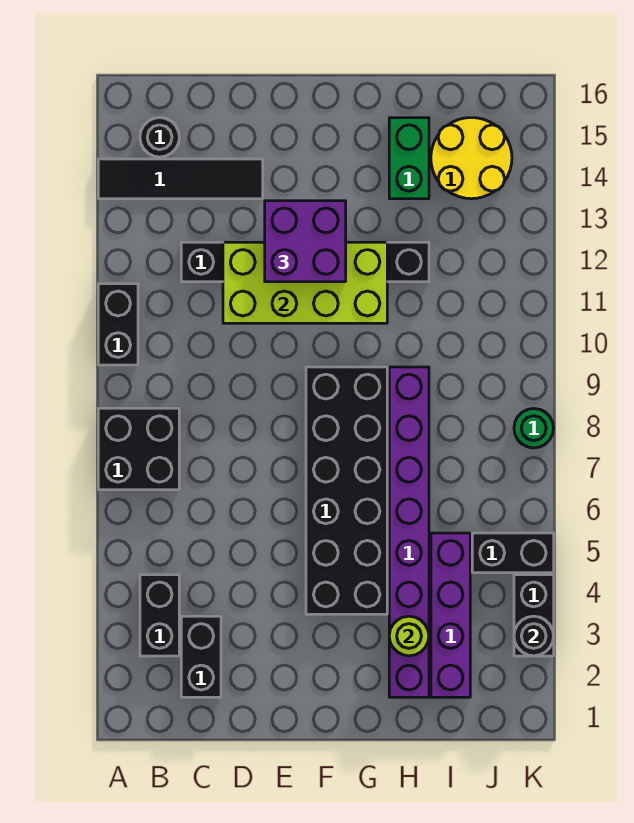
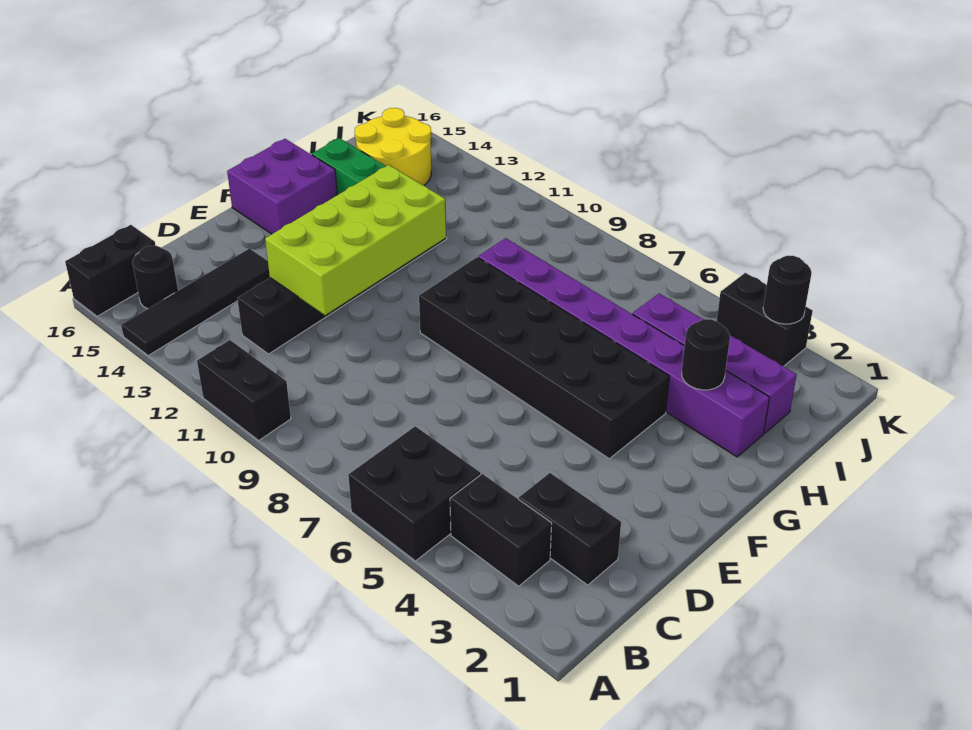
black brick A7:B8 level 1 -> black brick A5:B6 level 1
purple brick E12:F13 level 3 -> purple brick F15:G16 level 1
lime round brick H3 level 2 -> black round brick H3 level 2
black brick J5:K5 level 1 -> black brick A16:B16 level 1
green round brick K8 level 1 -> none

